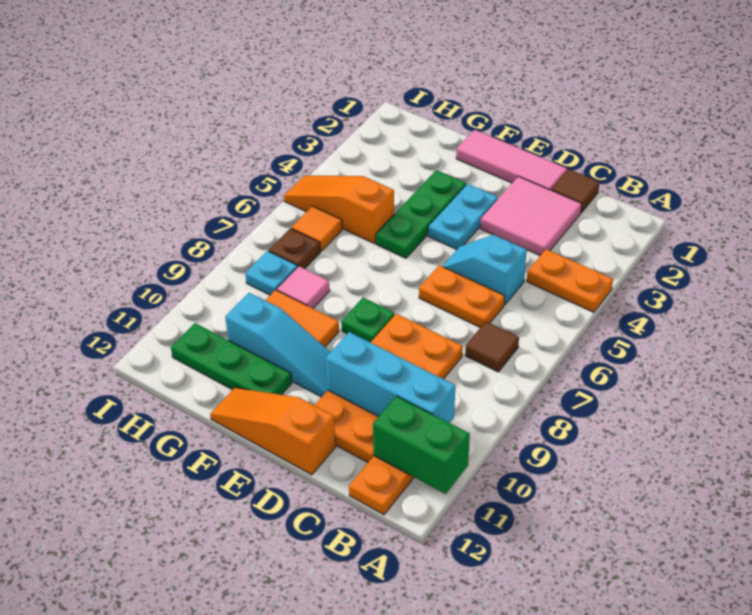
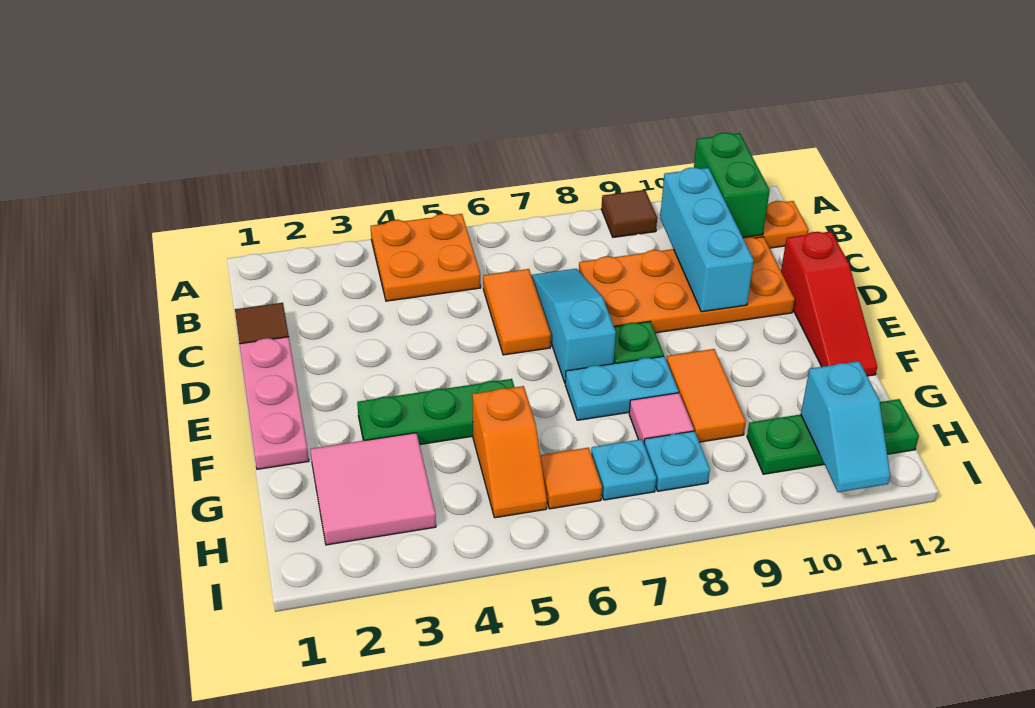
orange plate A4:B4 level 1 -> orange plate A4:B5 level 1
brown tile B7 level 1 -> brown tile A9 level 1
pink tile C2:D3 level 1 -> pink tile G2:H3 level 1
cyan slope C5:D5 level 1 top C -> cyan slope H11:I11 level 2 top H
orange plate C6:D6 level 1 -> orange tile C6:D6 level 1
pink tile D1:F1 level 1 -> pink plate D1:F1 level 1
orange slope D12:F12 level 1 top D -> red slope D12:F12 level 1 top D
cyan plate E3:E4 level 1 -> cyan plate F7:F8 level 1
cyan slope E10:G10 level 1 top G -> cyan slope C7:E7 level 1 top E
green plate F11:H11 level 1 -> green plate H10:H12 level 1
orange slope G5:I5 level 1 top G -> orange slope G5:H5 level 1 top G
brown plate H7 level 1 -> cyan plate H7 level 1

